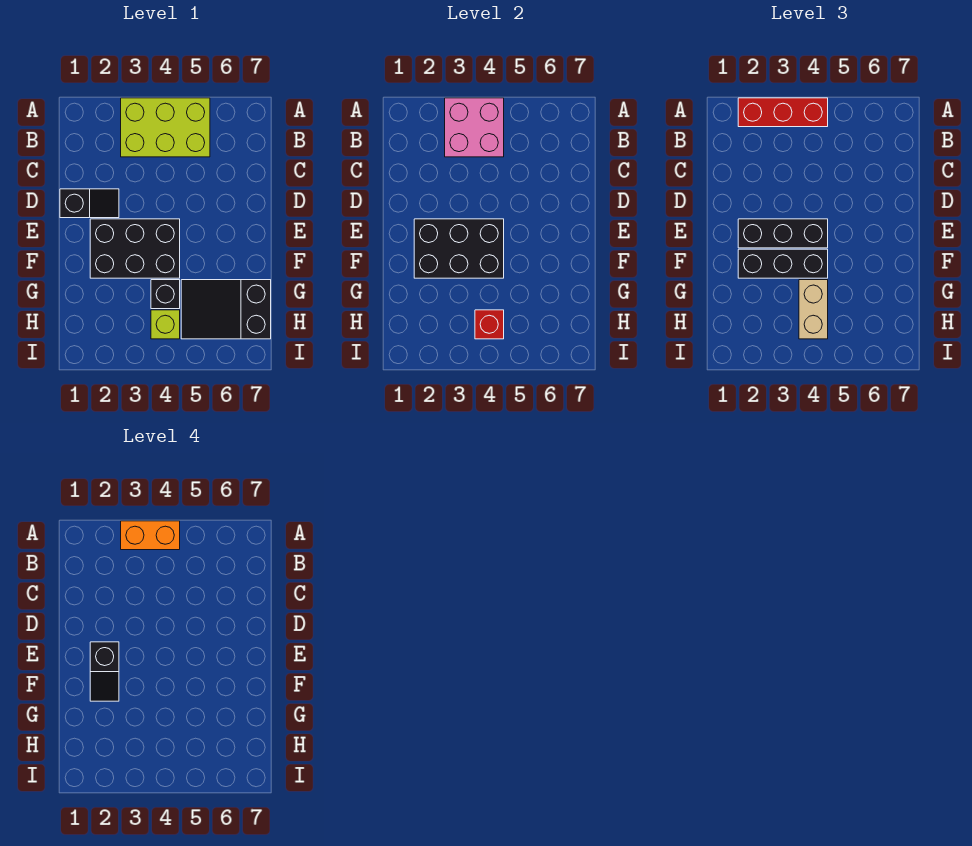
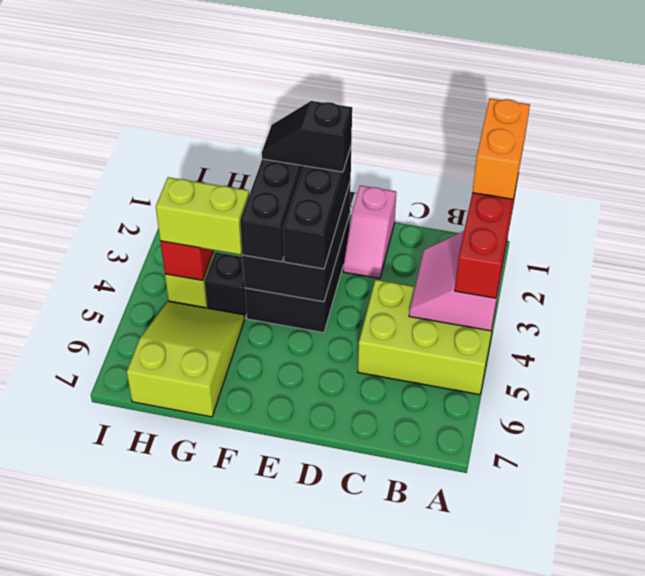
lime brick A3:B5 level 1 -> lime brick A4:C5 level 1
pink brick A3:B4 level 2 -> pink slope A3:B4 level 2 top A
orange brick A3:A4 level 4 -> orange brick A1:A2 level 4
black slope D1:D2 level 1 top 1 -> pink slope D1:D2 level 1 top 1
tan brick G4:H4 level 3 -> lime brick G4:H4 level 3
black slope G5:H7 level 1 top 7 -> lime slope G5:H7 level 1 top 7

